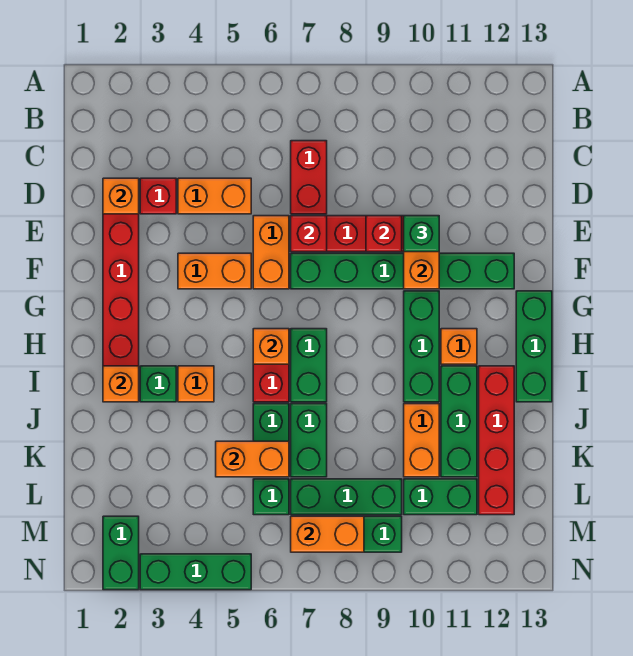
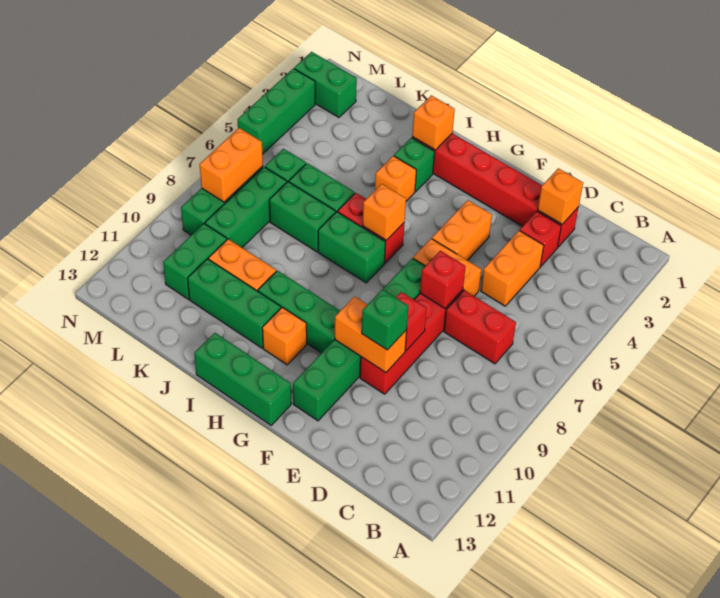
red brick I12:L12 level 1 -> none
orange brick K5:K6 level 2 -> none

